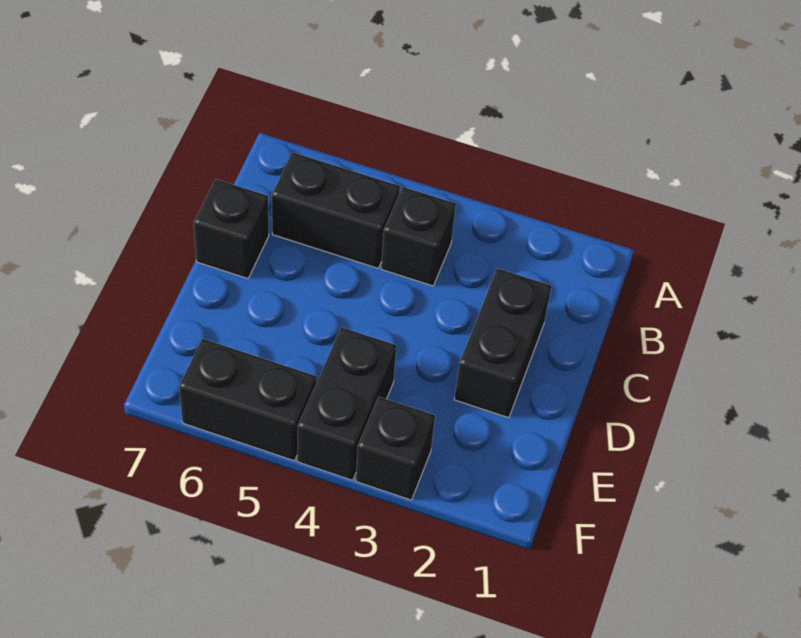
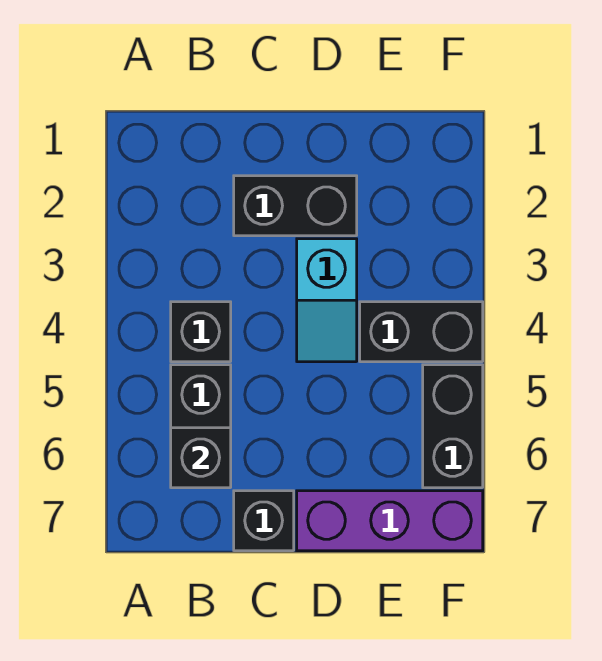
none -> cyan slope D3:D4 level 1 top 3
none -> purple brick D7:F7 level 1
black brick F3 level 1 -> black brick B6 level 2

